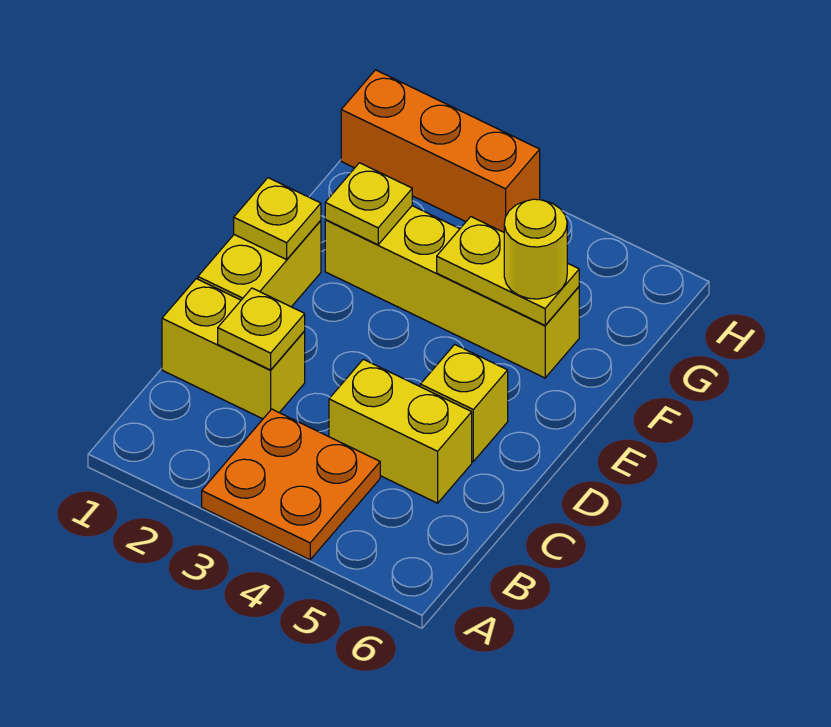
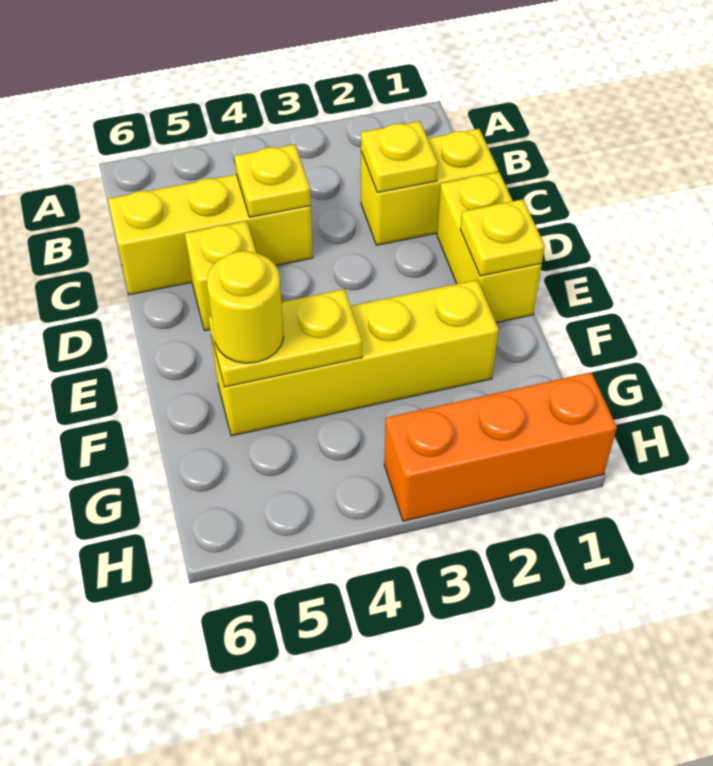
orange plate A3:B4 level 1 -> none
yellow brick C4:C5 level 1 -> yellow brick C4:C6 level 1
yellow plate F2 level 2 -> yellow plate C4 level 2

